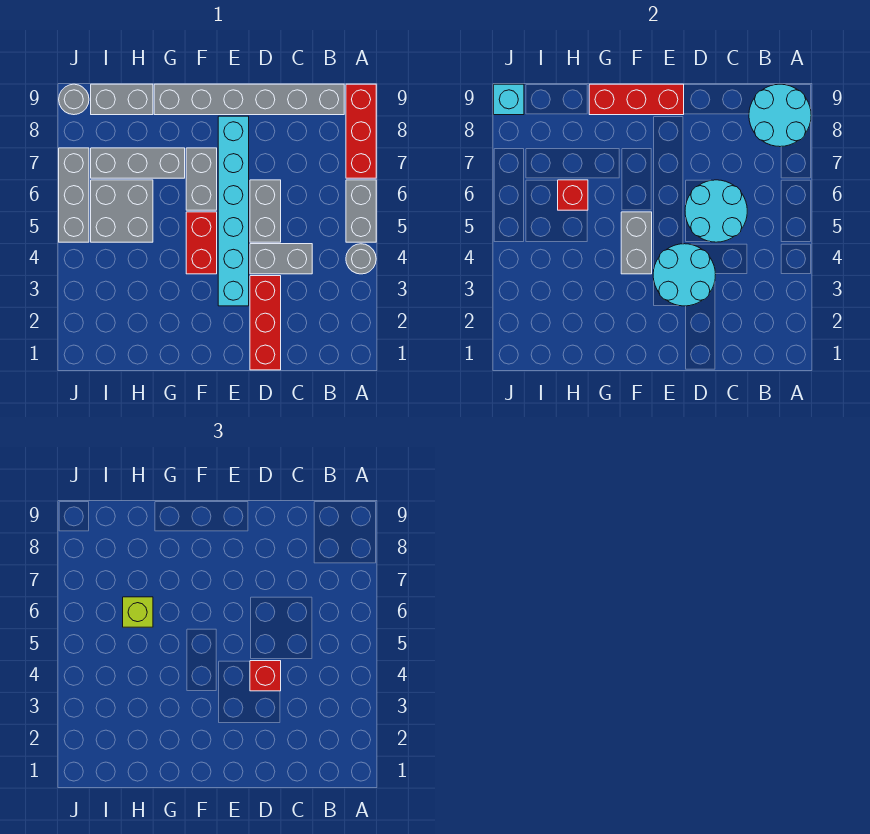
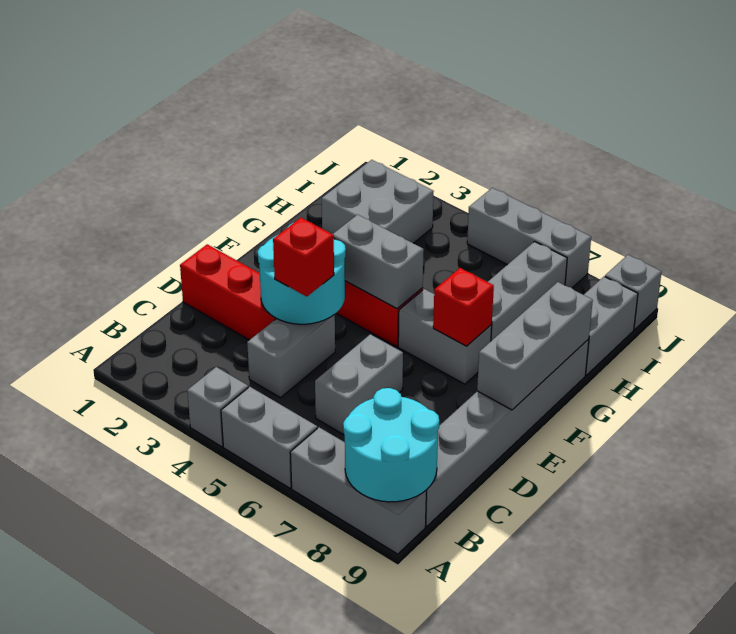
grey round brick A4 level 1 -> grey brick A4 level 1
red brick A7:A9 level 1 -> grey brick A7:A9 level 1
cyan round brick C5:D6 level 2 -> none
grey brick D5:D6 level 1 -> grey brick C6:D6 level 1
cyan brick E3:E8 level 1 -> none
red brick E9:G9 level 2 -> grey brick E9:G9 level 2
grey brick H5:I6 level 1 -> grey brick H2:I3 level 1
red brick H6 level 2 -> red brick F7 level 2
lime brick H6 level 3 -> none
grey round brick J9 level 1 -> grey brick J9 level 1
cyan brick J9 level 2 -> none

